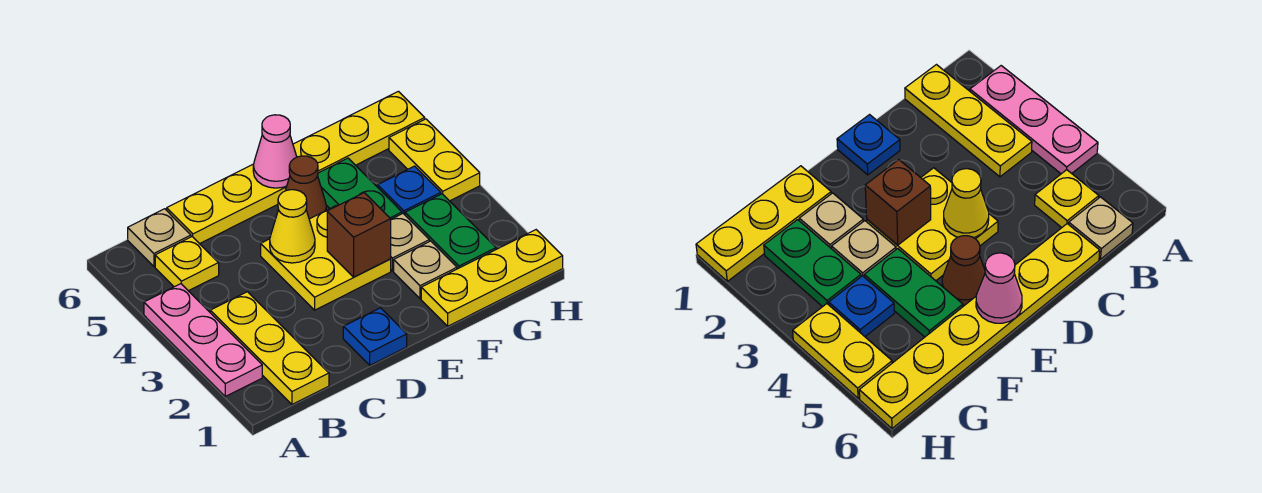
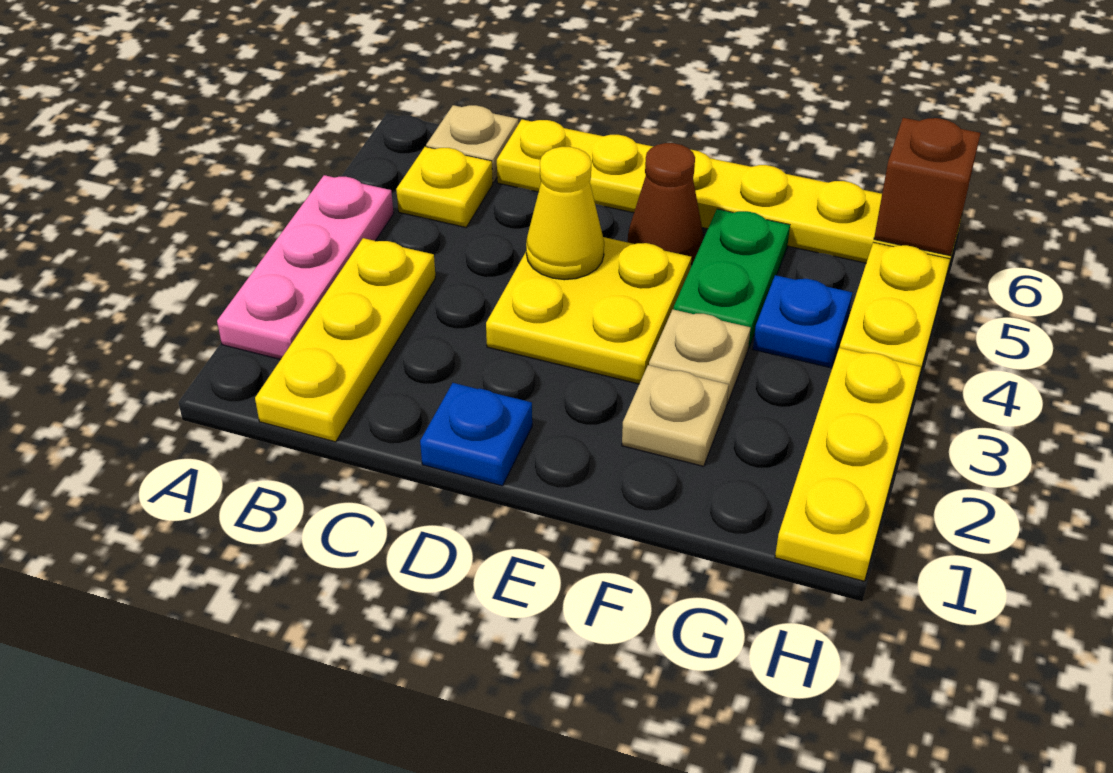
brown brick E3 level 2 -> brown brick H6 level 2
pink cone E6 level 2 -> none
yellow plate F1:H1 level 1 -> yellow plate H1:H3 level 1
green plate G2:G3 level 1 -> none

